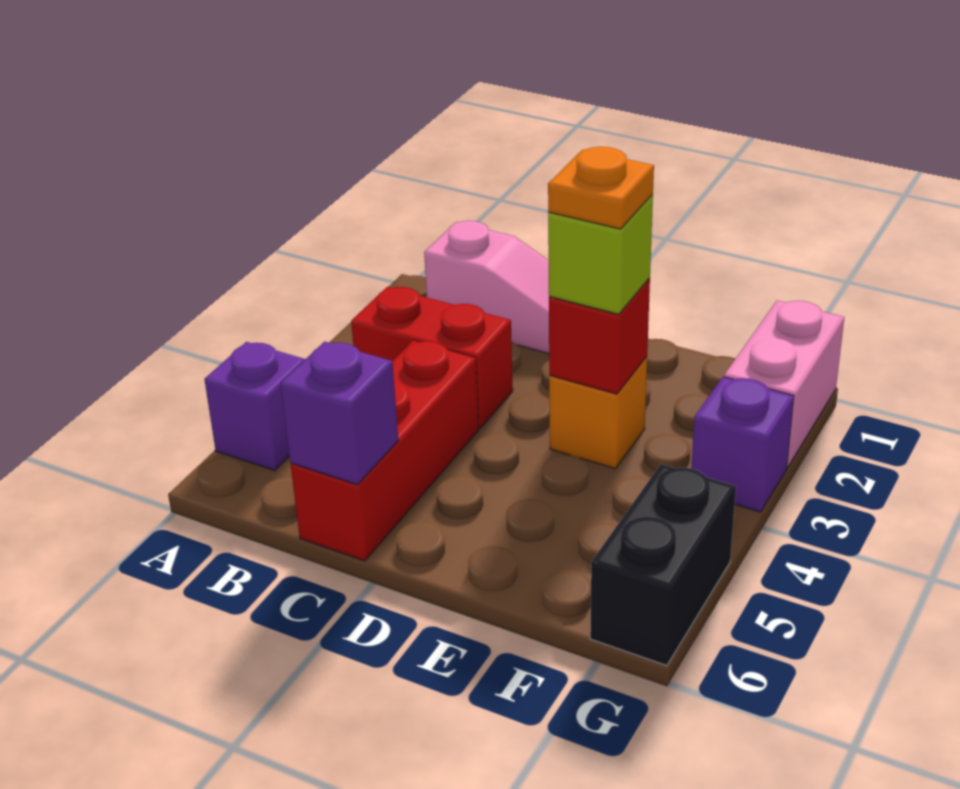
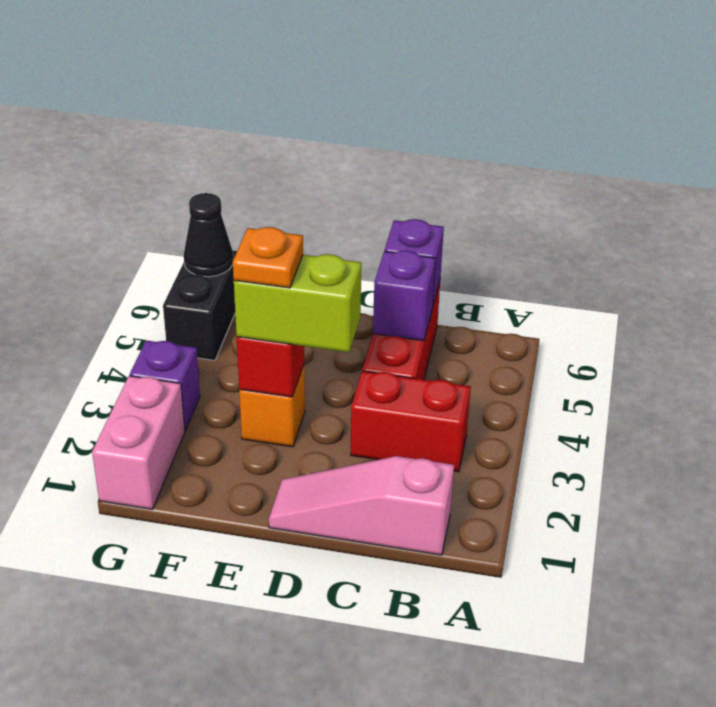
purple brick A5 level 1 -> purple brick C5 level 2
lime brick E3 level 3 -> lime brick D3:E3 level 3
none -> black cone G6 level 2

